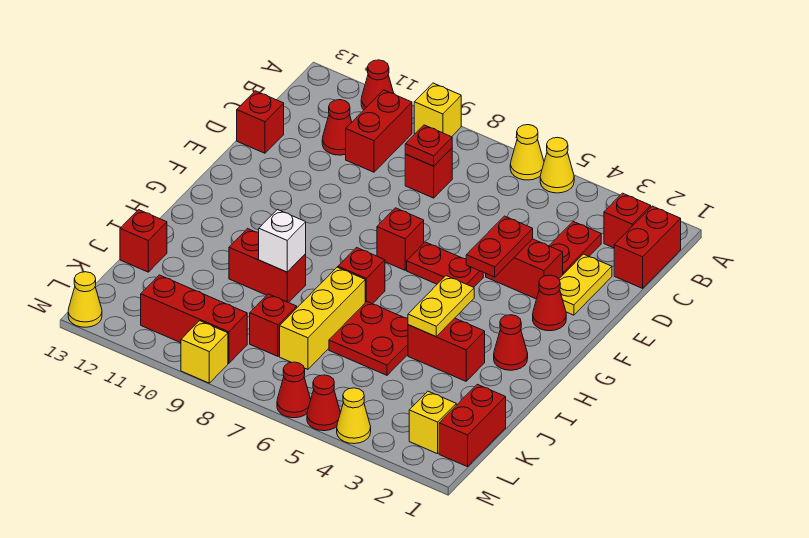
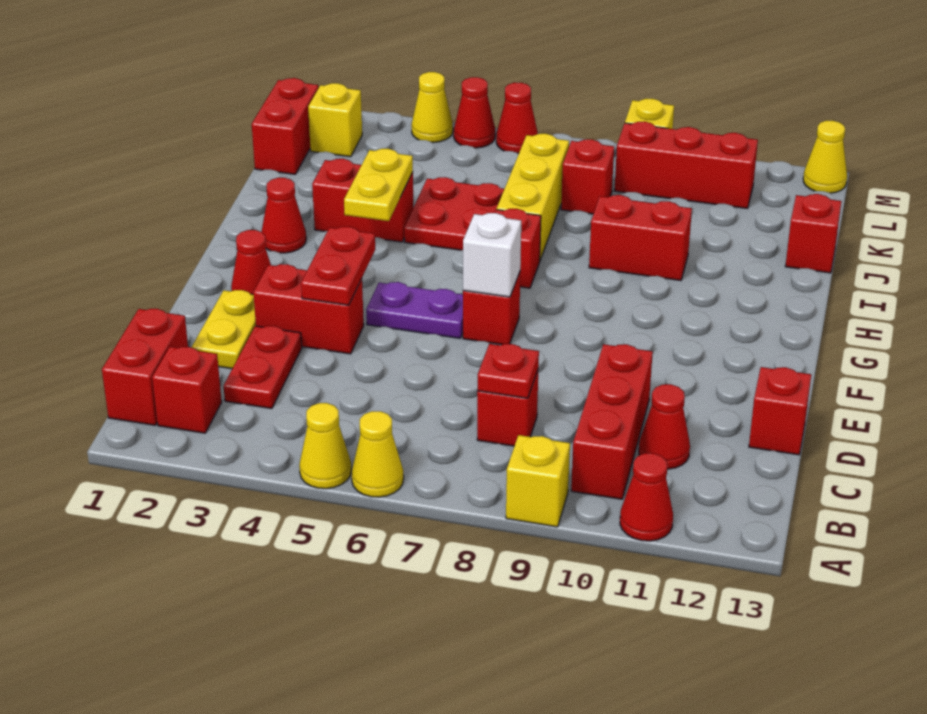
red brick B10:C10 level 1 -> red brick B10:D10 level 1
red plate F5:F6 level 1 -> purple plate F5:F6 level 1
white brick I9 level 2 -> white brick F7 level 2

